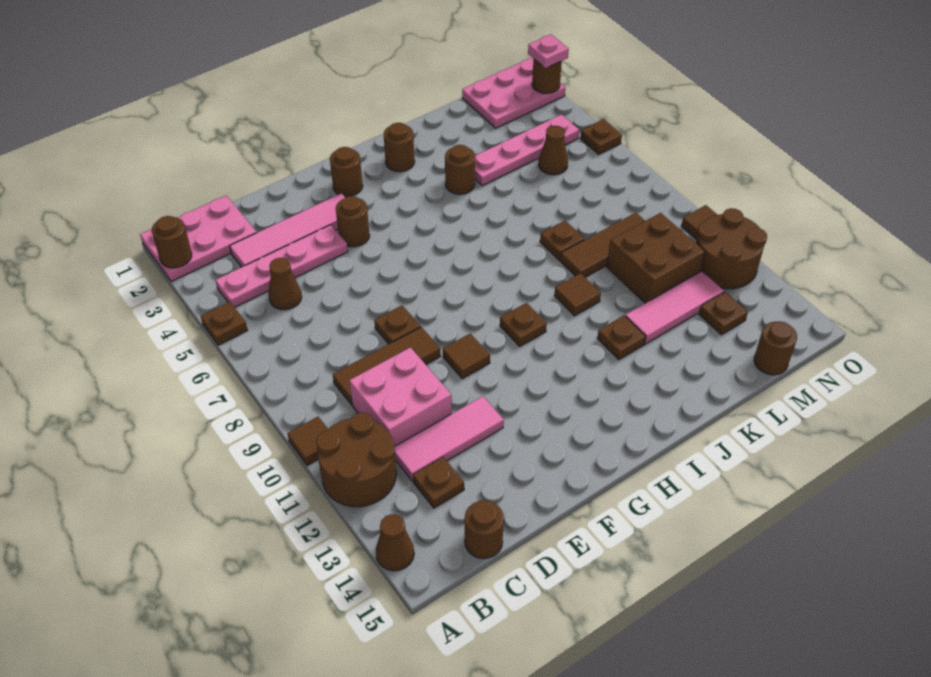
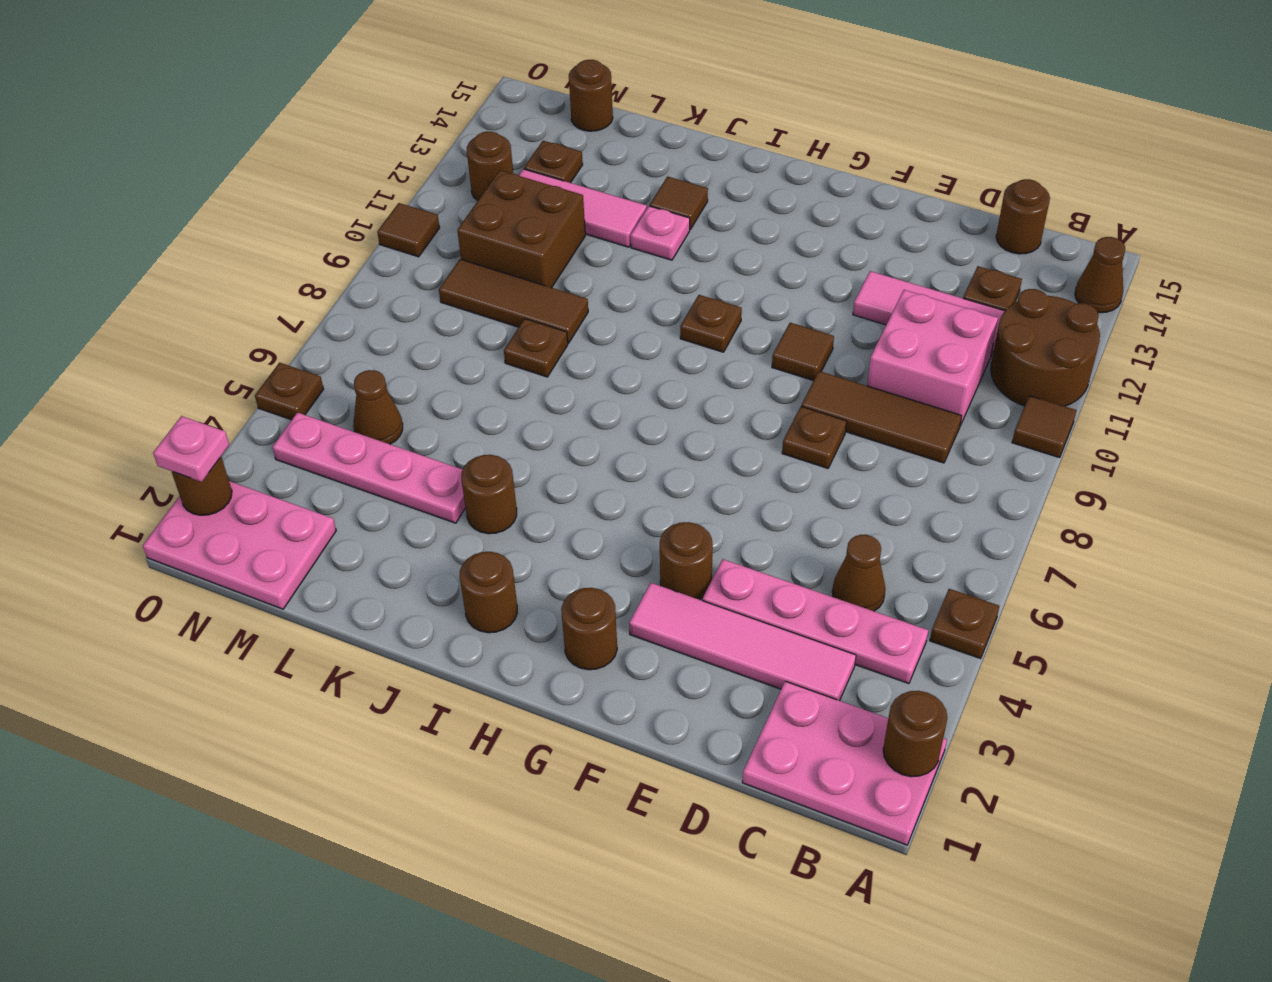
brown tile J10 level 1 -> brown tile J13 level 1
brown plate J12 level 1 -> pink plate J12 level 1
brown round brick N11:O12 level 1 -> brown round brick N12 level 1

